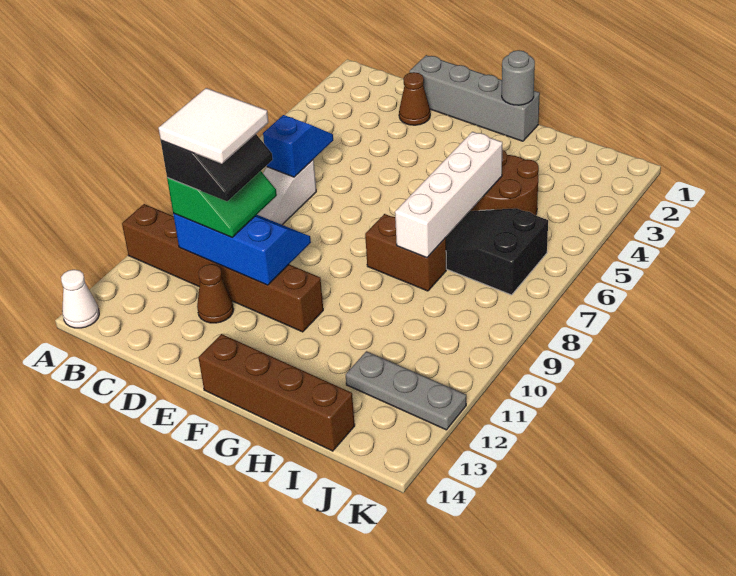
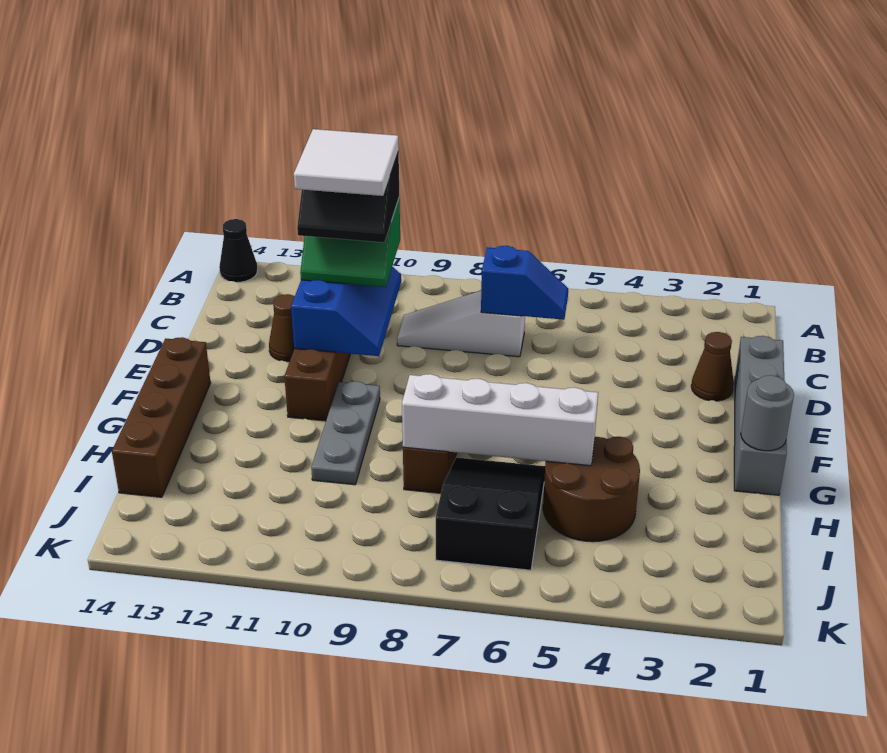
white cone A14 level 1 -> black cone A14 level 1
grey plate I12:K12 level 1 -> grey plate F10:H10 level 1

